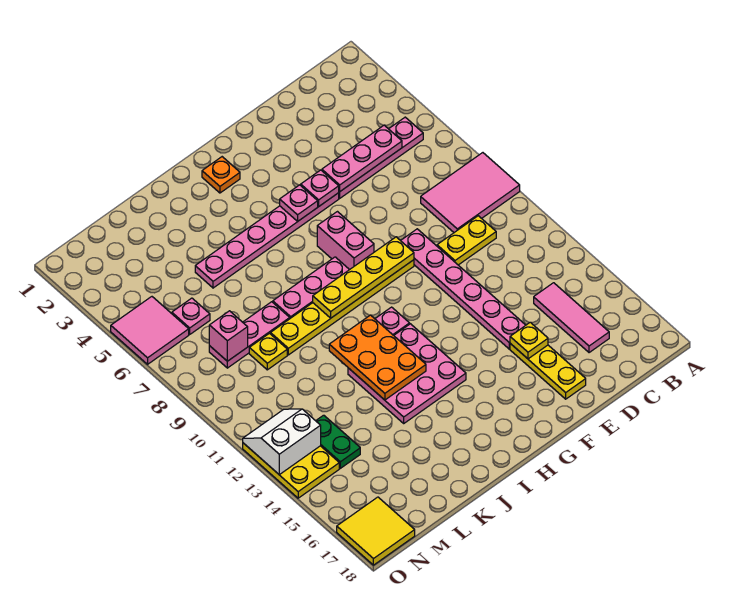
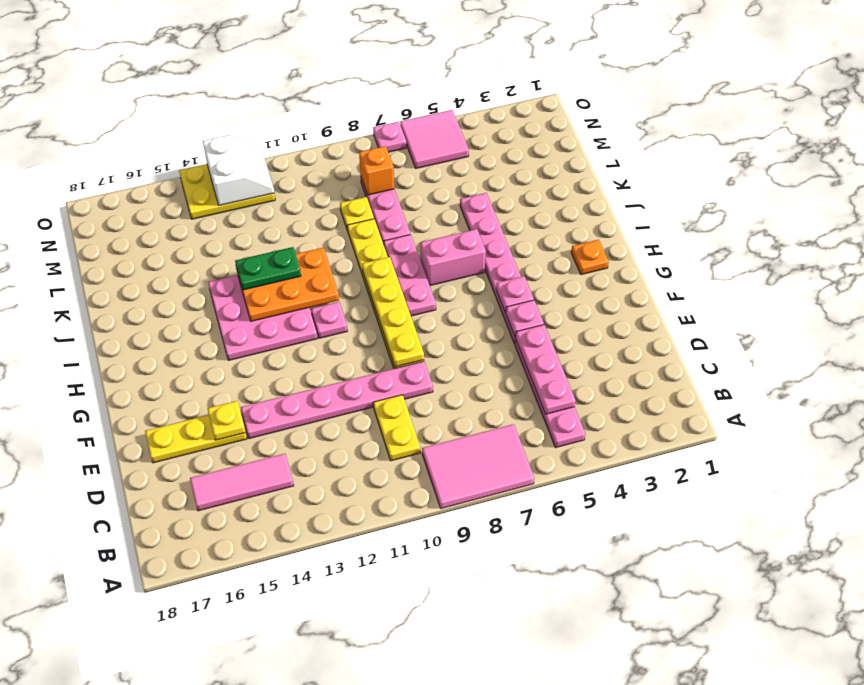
pink tile A8:C9 level 1 -> pink tile A7:B9 level 1
pink brick G7:G8 level 1 -> pink brick I6:I7 level 1
pink plate M6 level 1 -> pink plate O7 level 1
pink brick M8 level 2 -> orange brick M8 level 2
green plate M13:M14 level 1 -> green plate J12:J13 level 3
yellow tile N17:O18 level 1 -> none

